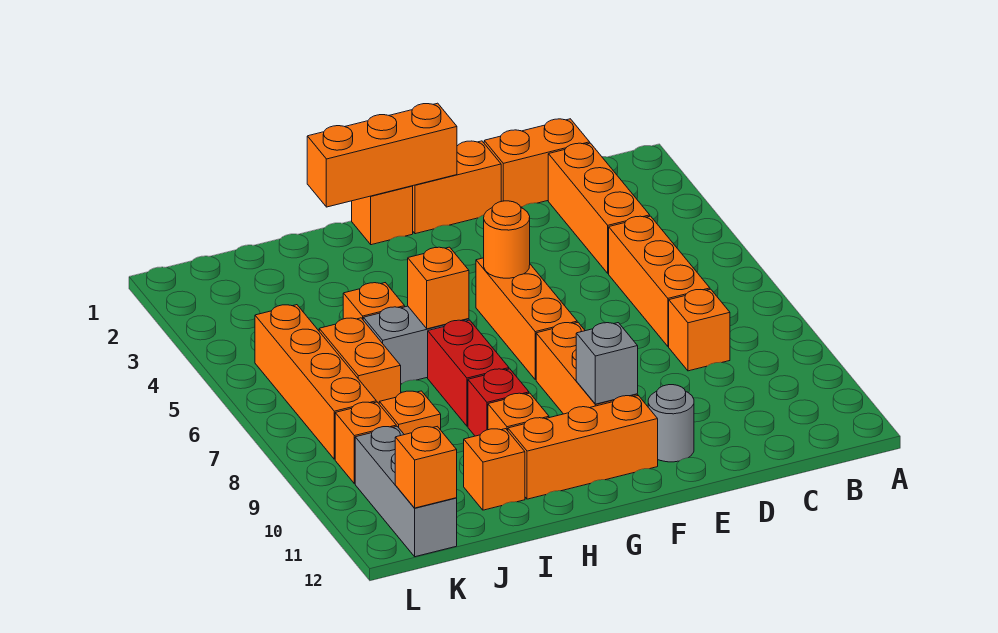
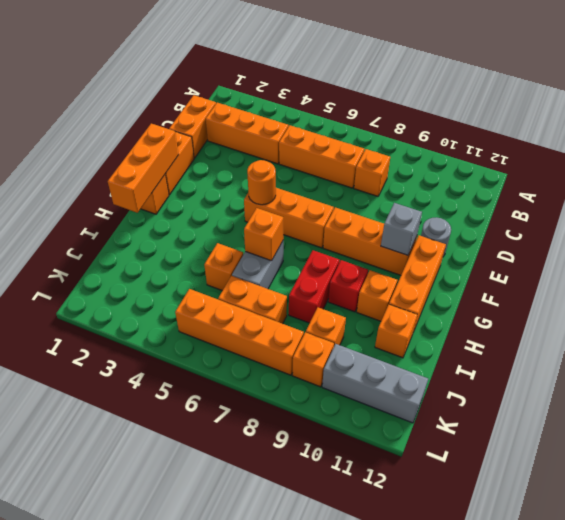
red brick H7:H8 level 1 -> red brick H8:I8 level 1
orange brick K12 level 2 -> none

